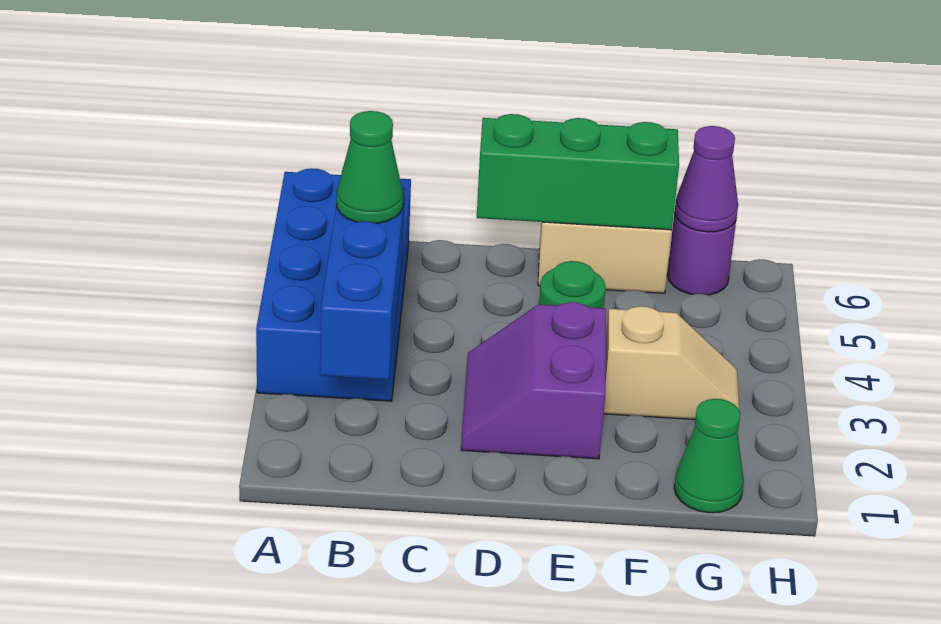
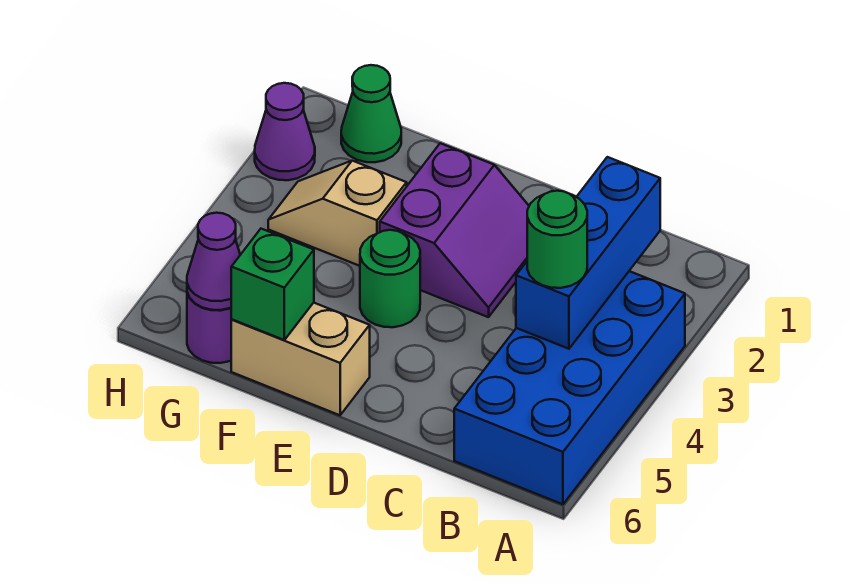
green cone B4 level 3 -> green round brick B4 level 3
green brick D6:F6 level 2 -> green brick F6 level 2
none -> purple cone H2 level 1

